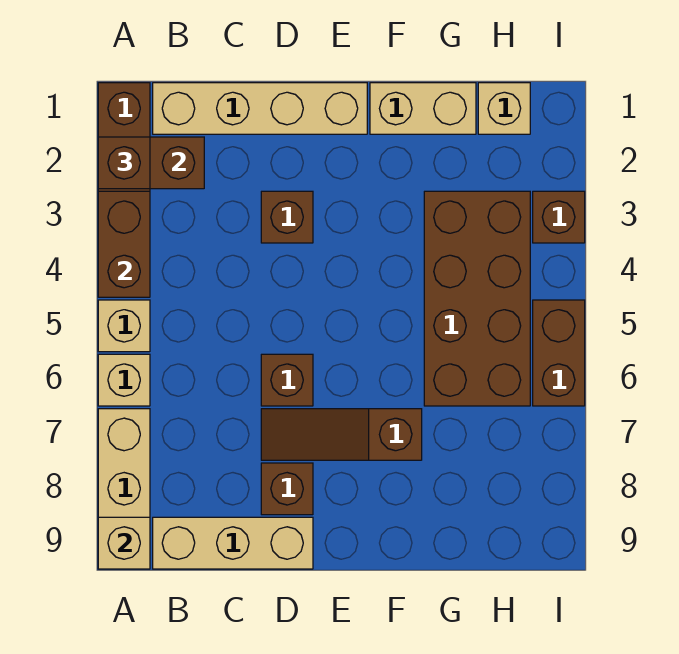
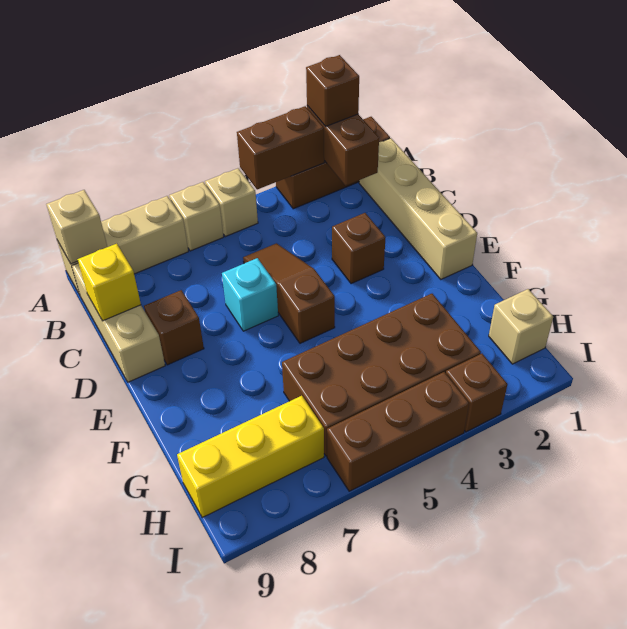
none -> yellow brick C9 level 2
brown brick D6 level 1 -> cyan brick D6 level 1
brown slope D7:F7 level 1 top F -> brown slope C5:E5 level 1 top E
tan brick F1:G1 level 1 -> none
none -> yellow brick H7:H9 level 1
brown brick I5:I6 level 1 -> brown brick I4:I6 level 1

